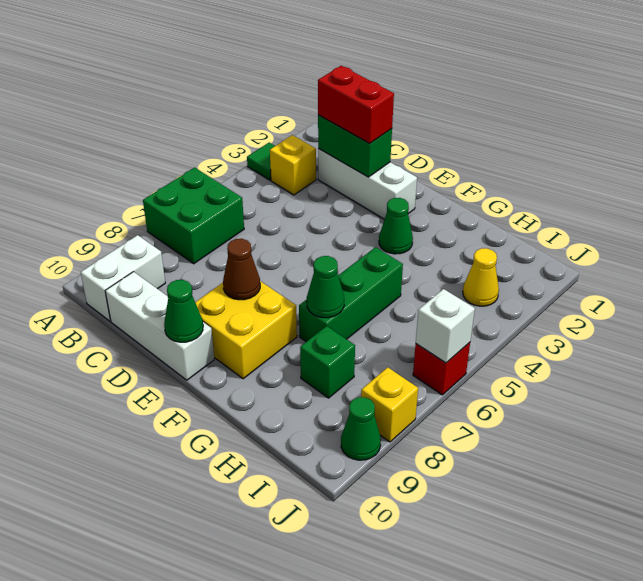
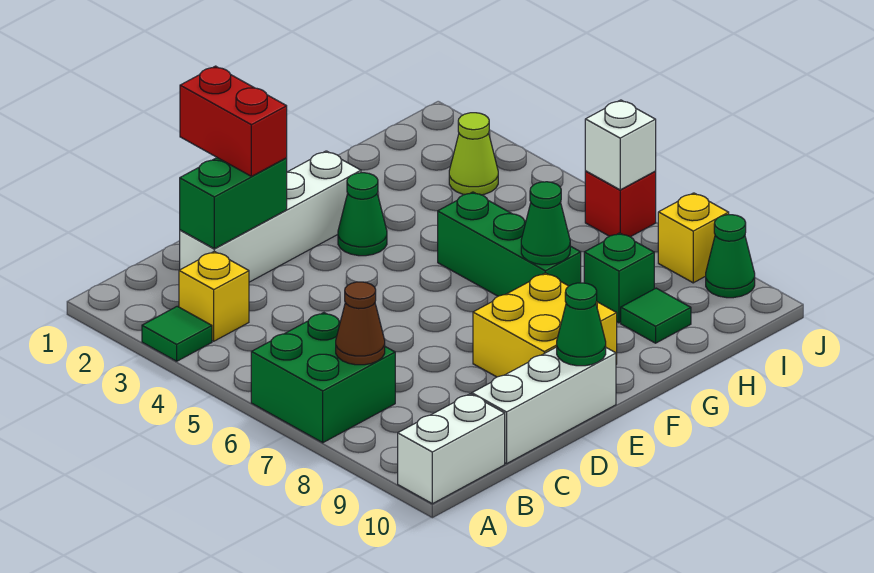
white brick B9:B10 level 1 -> white brick A10:B10 level 1
white brick C2:E2 level 1 -> white brick C2:F2 level 1
red brick C2:D2 level 3 -> red brick D1:D2 level 3
brown cone E8 level 2 -> brown cone B7 level 2
none -> green tile H9 level 1
yellow cone I3 level 1 -> lime cone I3 level 1

